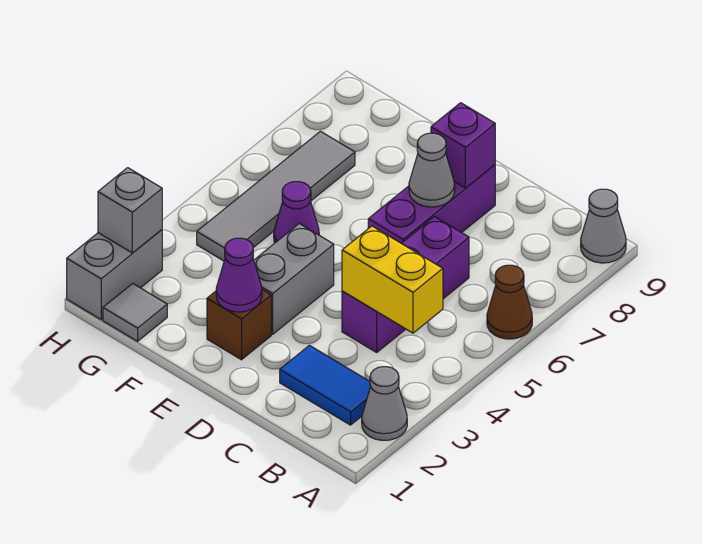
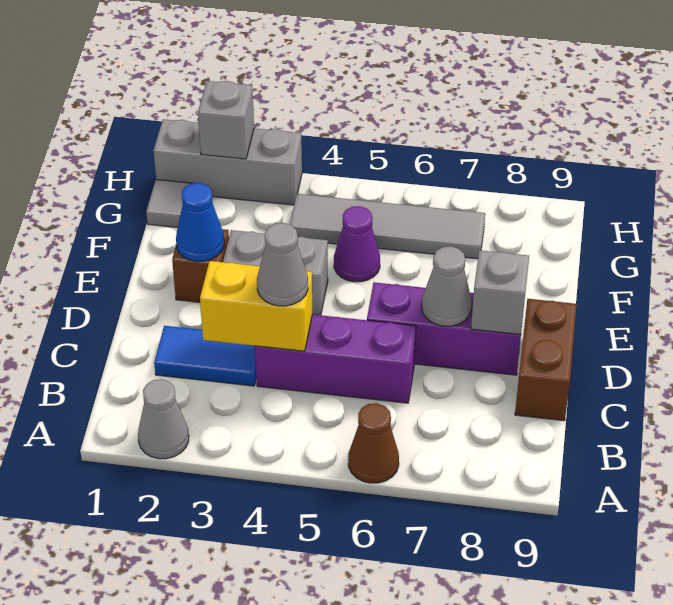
grey cone A9 level 1 -> grey cone C4 level 3
blue tile B2:C2 level 1 -> blue tile C2:C3 level 1
yellow brick B4:C4 level 2 -> yellow brick C3:C4 level 2
none -> brown brick C9:D9 level 1
purple brick D8 level 2 -> grey brick D8 level 2
purple cone E2 level 2 -> blue cone E2 level 2
grey brick H1:H2 level 1 -> grey brick H1:H3 level 1

